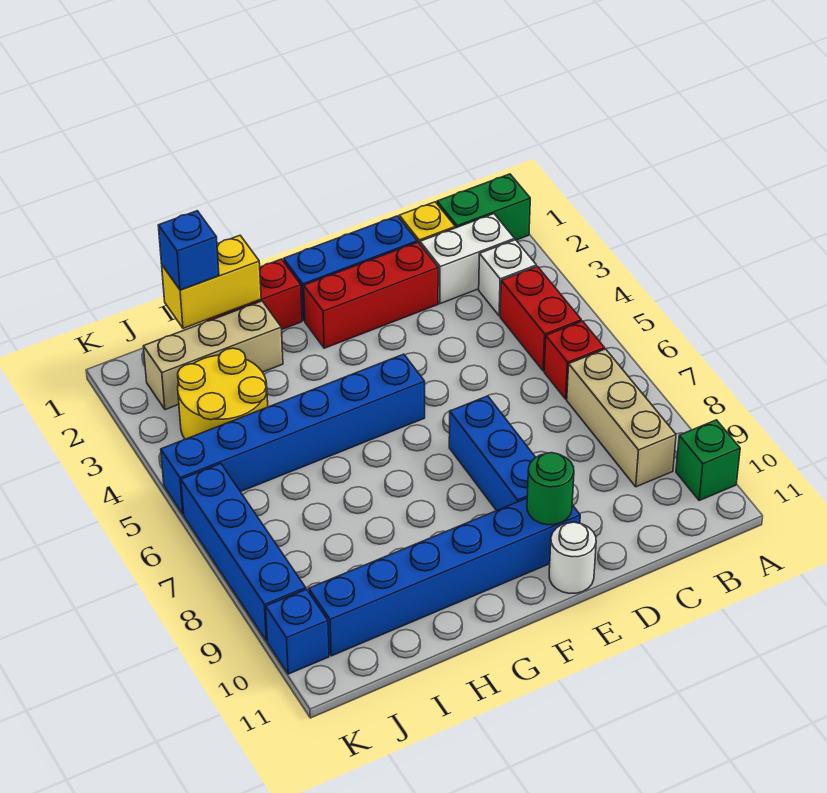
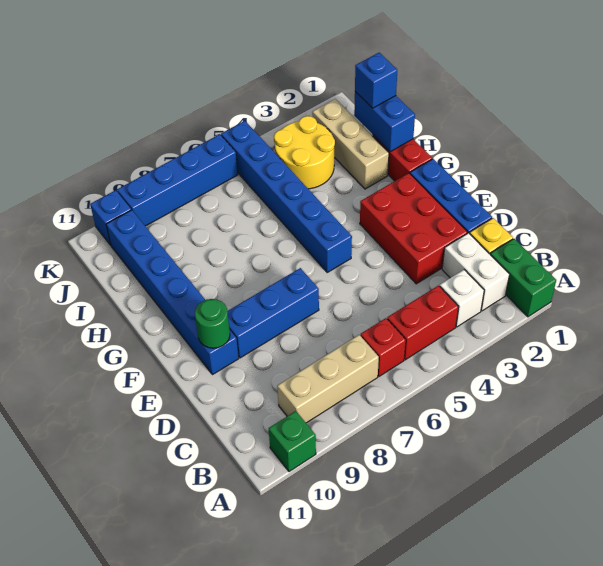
red brick D2:F2 level 1 -> red brick D2:F3 level 1
white round brick E11 level 1 -> none
yellow brick H1:I1 level 2 -> blue brick H1:I1 level 2

